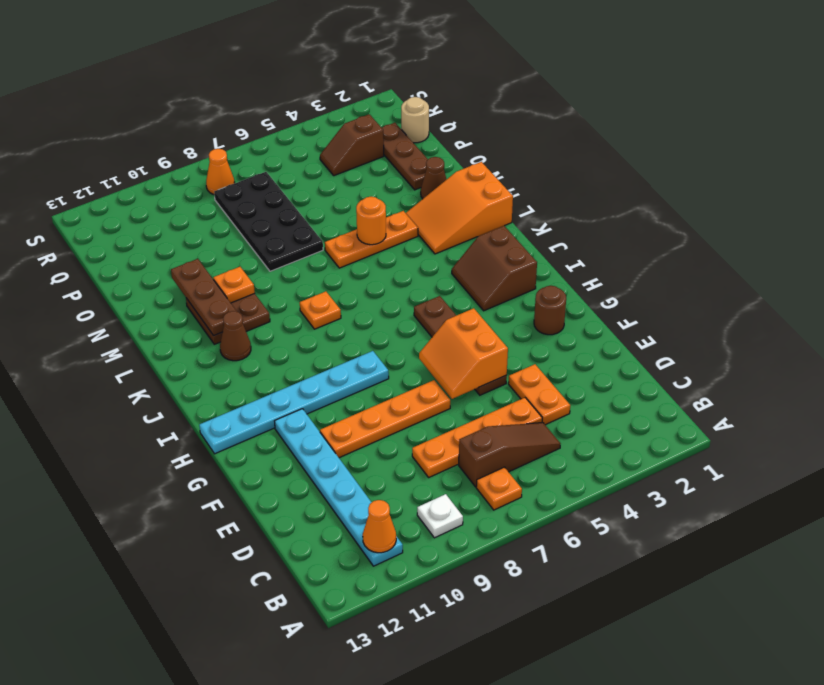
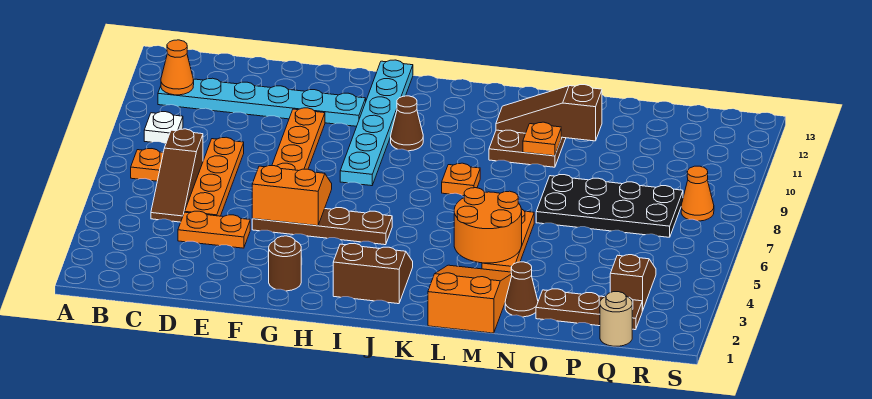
brown cone K11 level 1 -> brown cone I10 level 1
brown plate L11:N11 level 2 -> brown slope L11:N11 level 2 top N
orange round brick M5 level 2 -> orange round brick L4:M5 level 2

